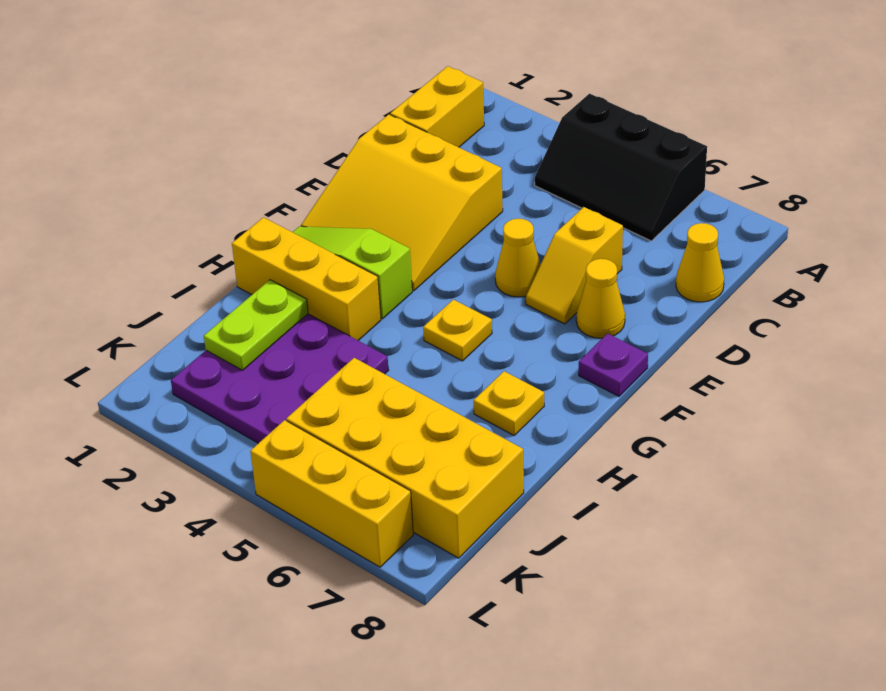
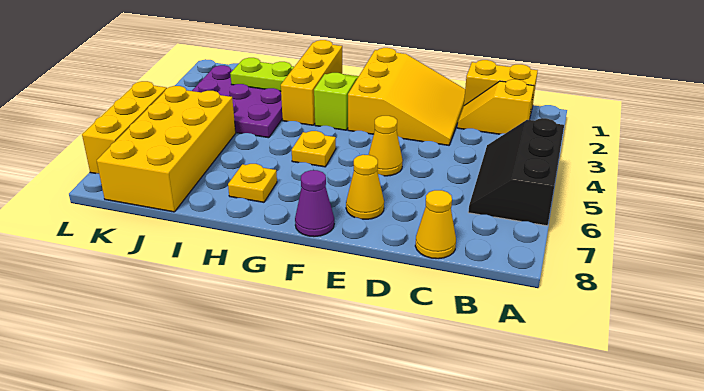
yellow slope D1:F3 level 1 top D -> yellow slope D1:F3 level 1 top F
yellow slope D6:E6 level 1 top D -> yellow slope B2:C2 level 1 top B
purple plate F8 level 1 -> purple cone F8 level 1

